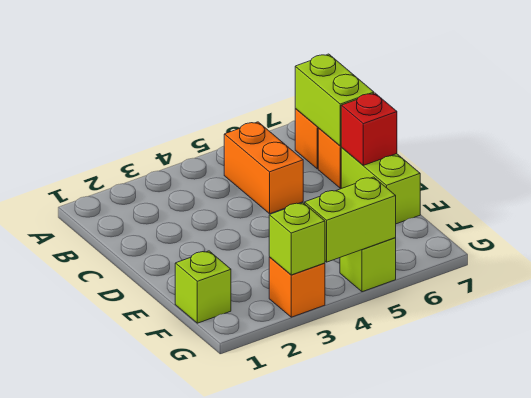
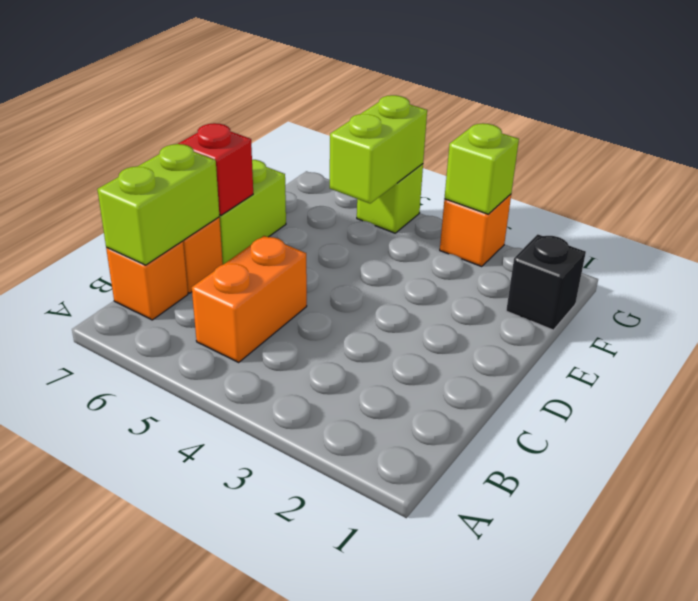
lime brick F1 level 1 -> black brick F1 level 1
lime brick G4:G5 level 2 -> lime brick F5:G5 level 2

